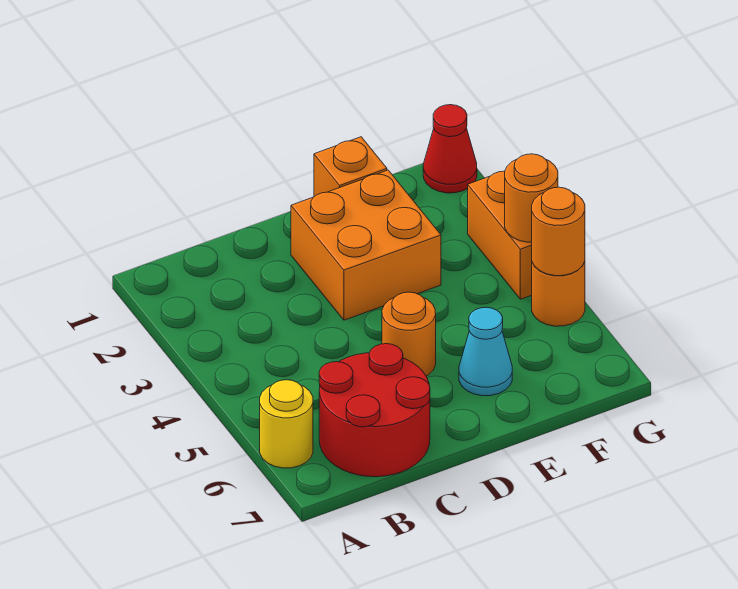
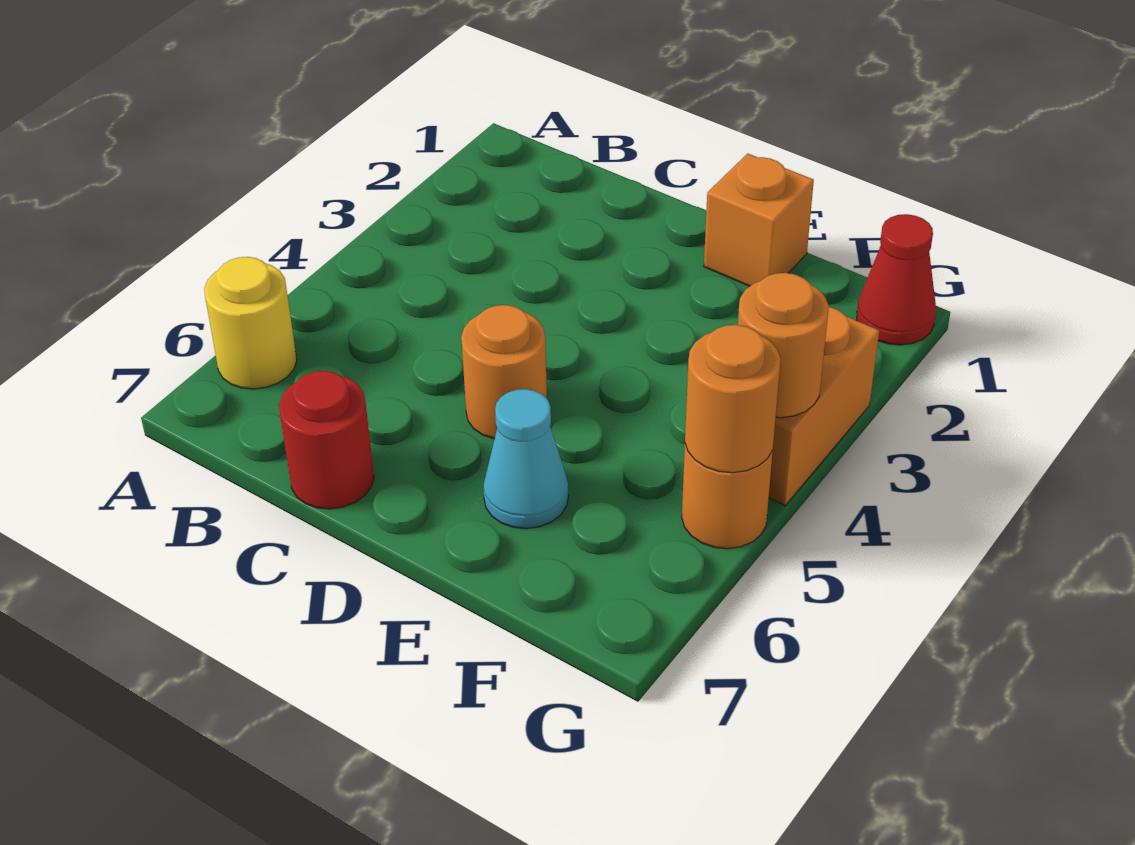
red round brick B6:C7 level 1 -> red round brick C7 level 1
orange brick D2:E3 level 1 -> none

